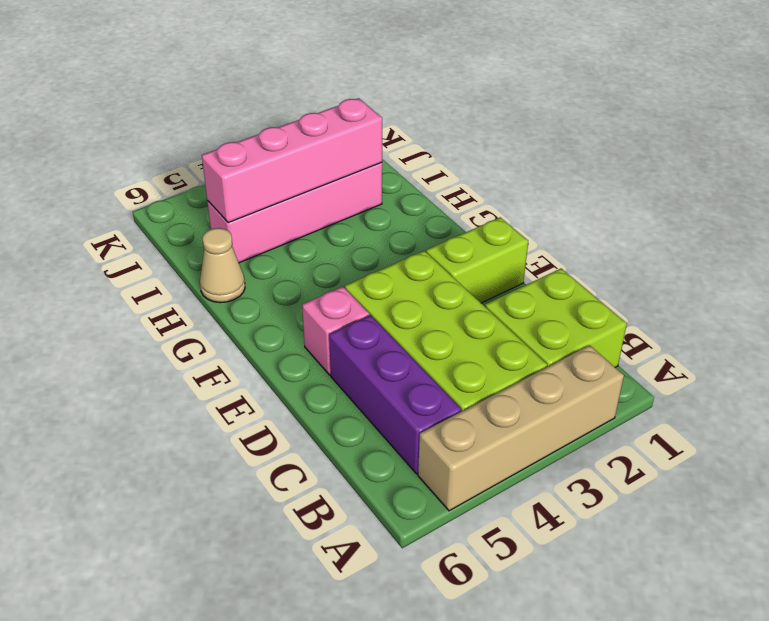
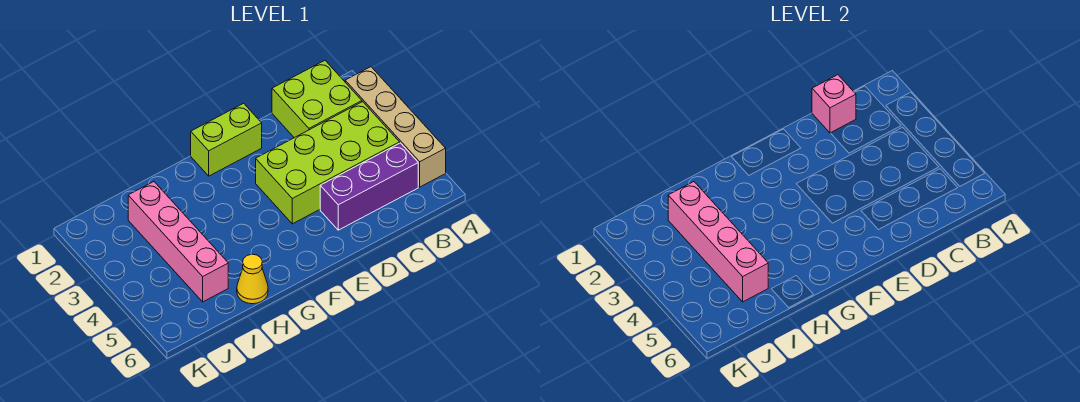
lime brick E1:E2 level 1 -> lime brick E1:F1 level 1
pink brick E5 level 1 -> pink brick C1 level 2
tan cone H6 level 1 -> yellow cone H6 level 1

